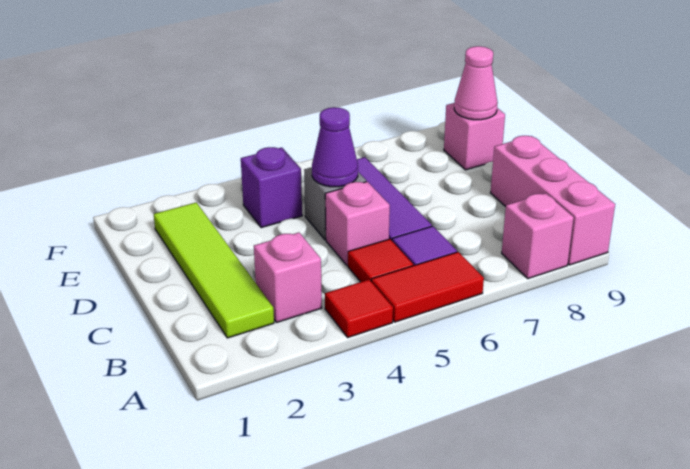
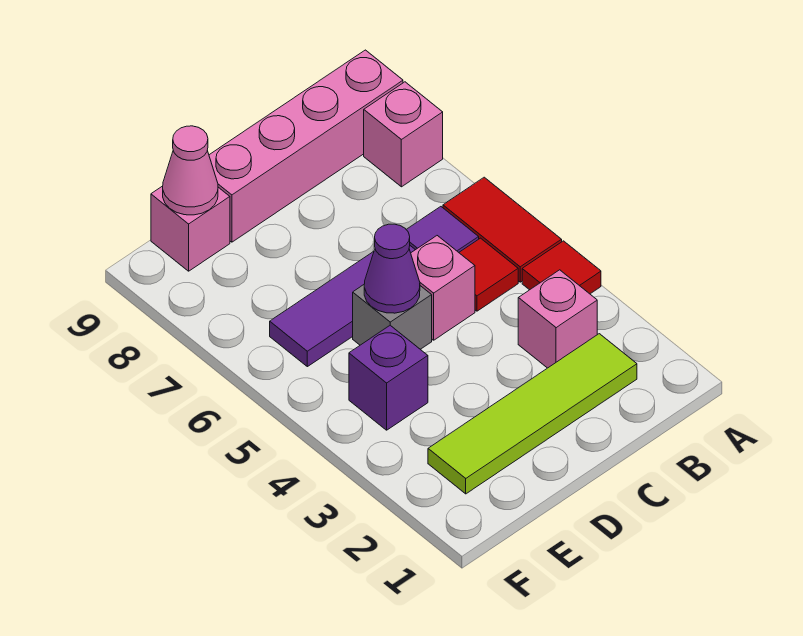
pink brick A9:C9 level 1 -> pink brick A9:D9 level 1

